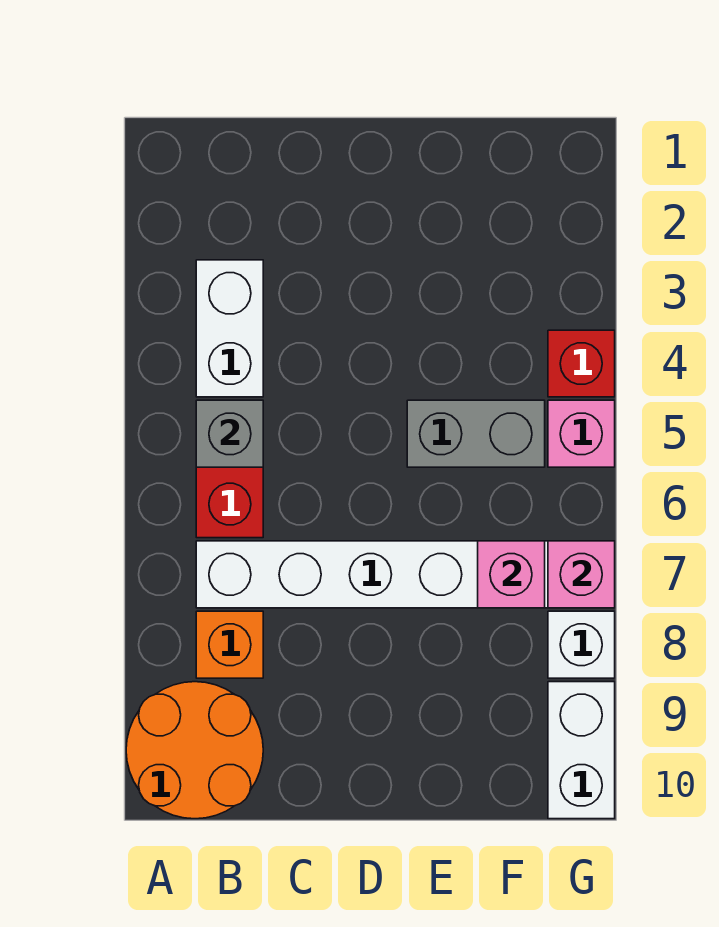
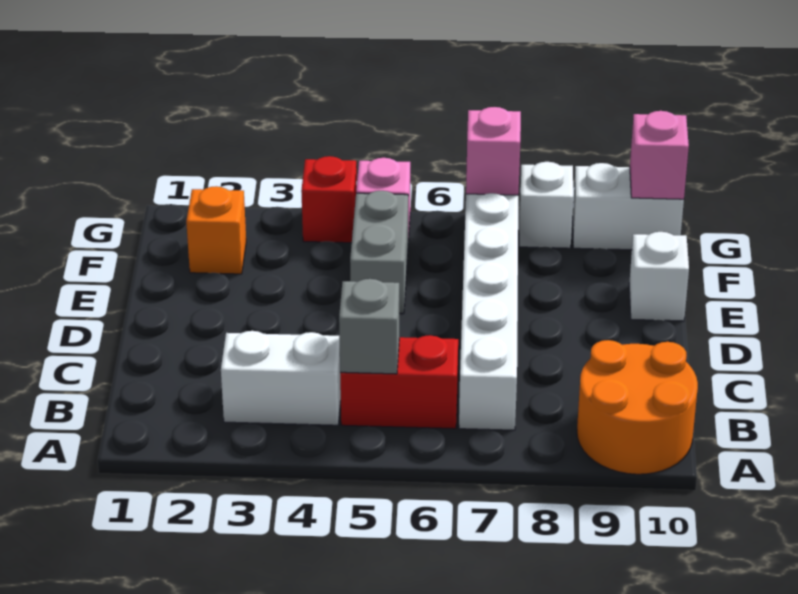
orange brick B8 level 1 -> orange brick F2 level 1
none -> white brick E10 level 1
pink brick F7 level 2 -> pink brick G10 level 2

